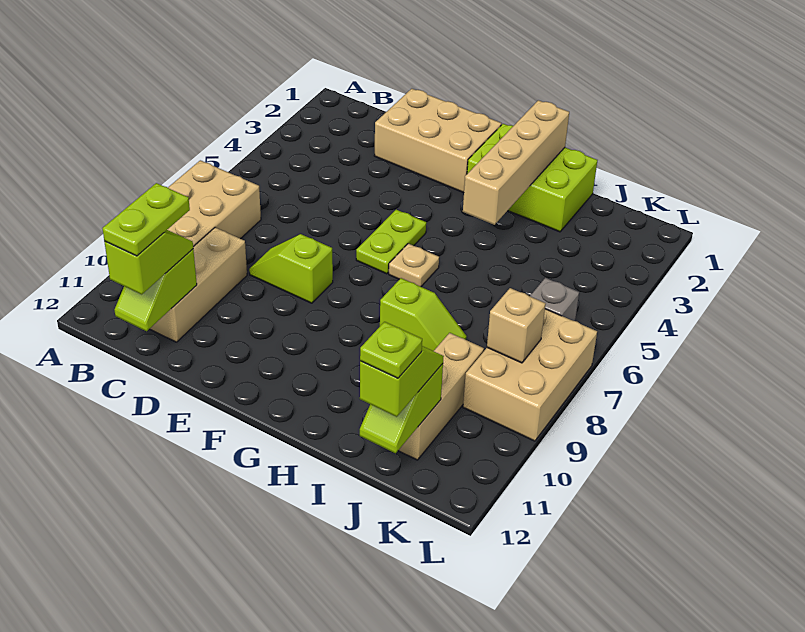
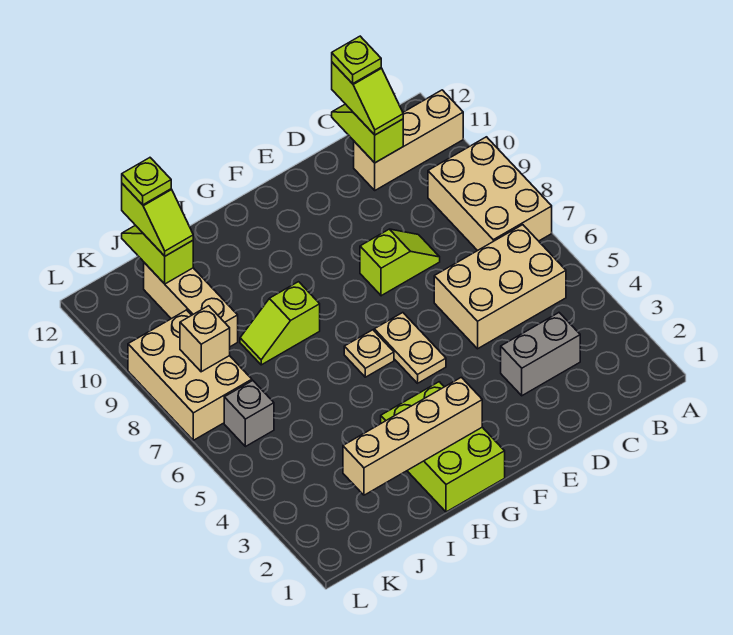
none -> grey brick C3:D3 level 1
tan brick C9:C11 level 1 -> tan brick A11:C11 level 1
lime plate C11:C12 level 4 -> lime plate C12 level 4
tan brick D1:F2 level 1 -> tan brick B5:D6 level 1
lime plate F5:F6 level 1 -> tan plate F5:F6 level 1
lime brick G1:I2 level 1 -> lime brick G1:H3 level 1
tan brick H1:H4 level 2 -> tan brick G2:J2 level 2

